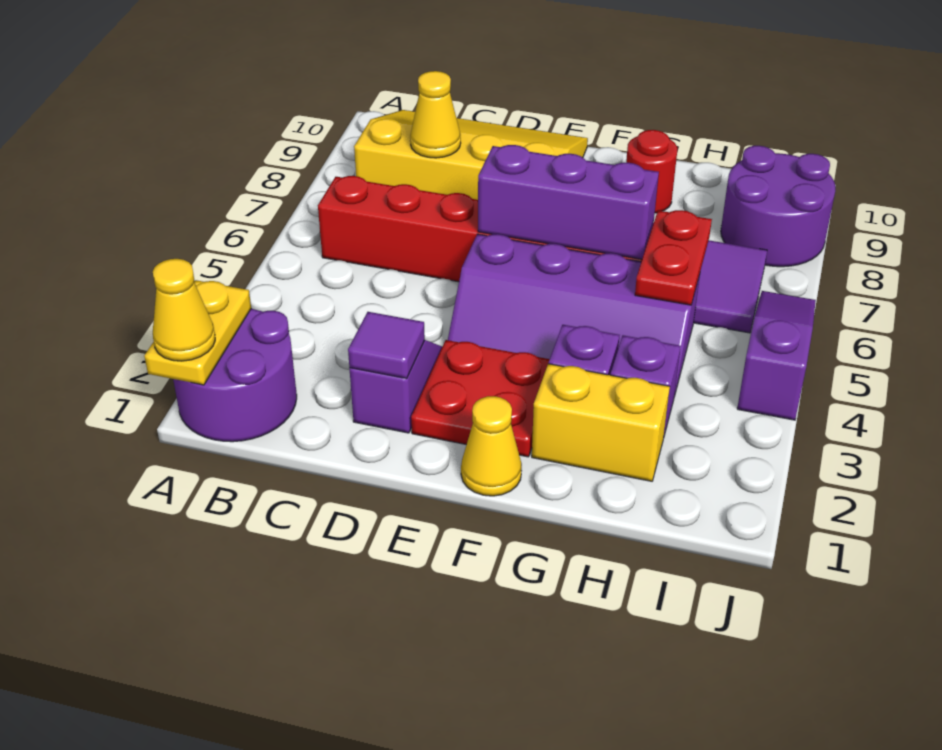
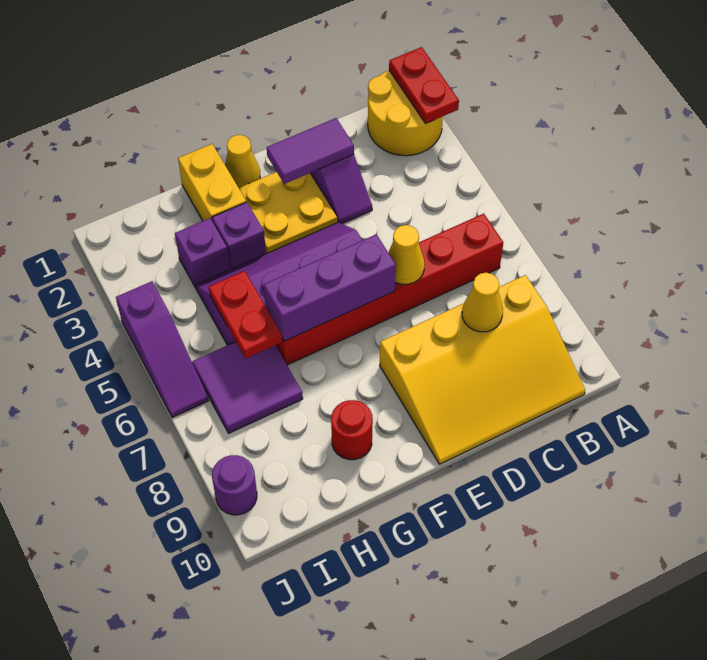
purple round brick A1:B2 level 1 -> yellow round brick A1:B2 level 1
yellow plate A1:A2 level 2 -> red plate A1:A2 level 2
yellow cone A1 level 3 -> yellow cone D6 level 2
purple tile D2 level 2 -> purple tile D2:E2 level 2
red plate E2:F3 level 1 -> yellow plate E2:F3 level 1
yellow brick G2:H2 level 1 -> yellow brick G1:G2 level 1
purple round brick I8:J9 level 1 -> purple round brick J9 level 1

